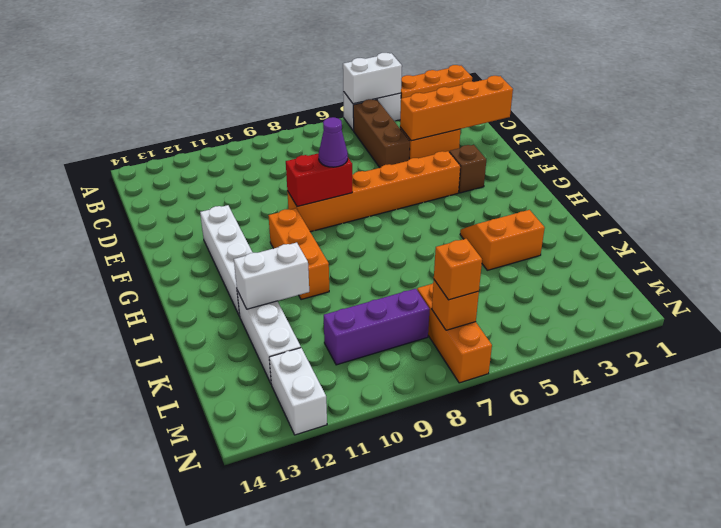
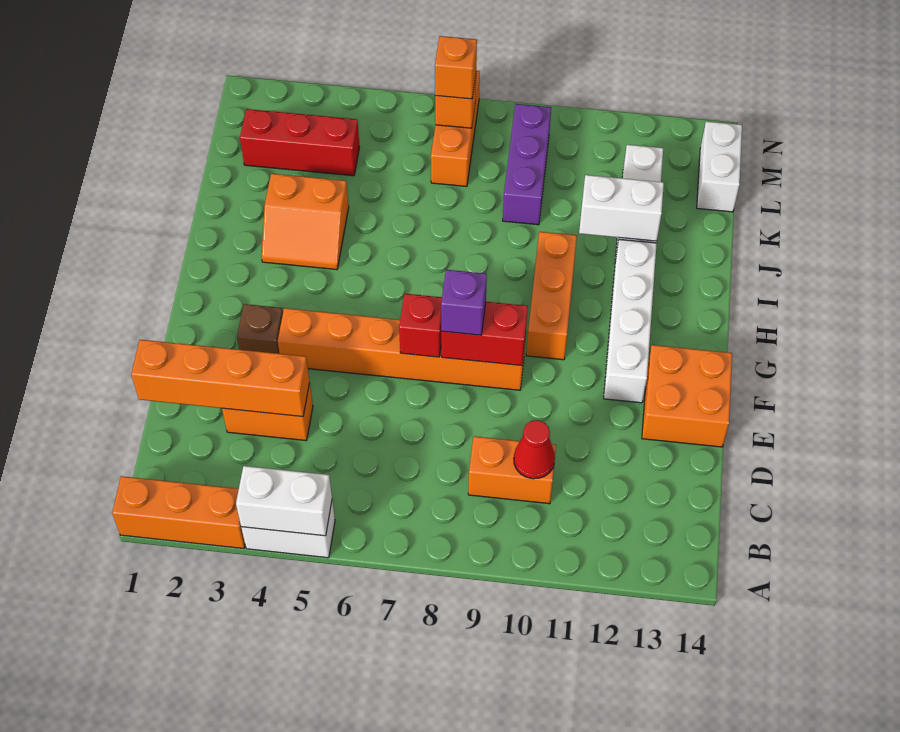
brown brick B5:D5 level 1 -> none
none -> orange brick C9:C10 level 1
none -> red cone C10 level 2
none -> orange brick E13:F14 level 1
none -> red brick F7 level 2
purple cone F8 level 3 -> purple brick F8 level 3
none -> red brick L2:L4 level 1
purple brick L8:L10 level 1 -> purple brick K9:M9 level 1
white brick M12:N12 level 1 -> white brick L14:M14 level 1

